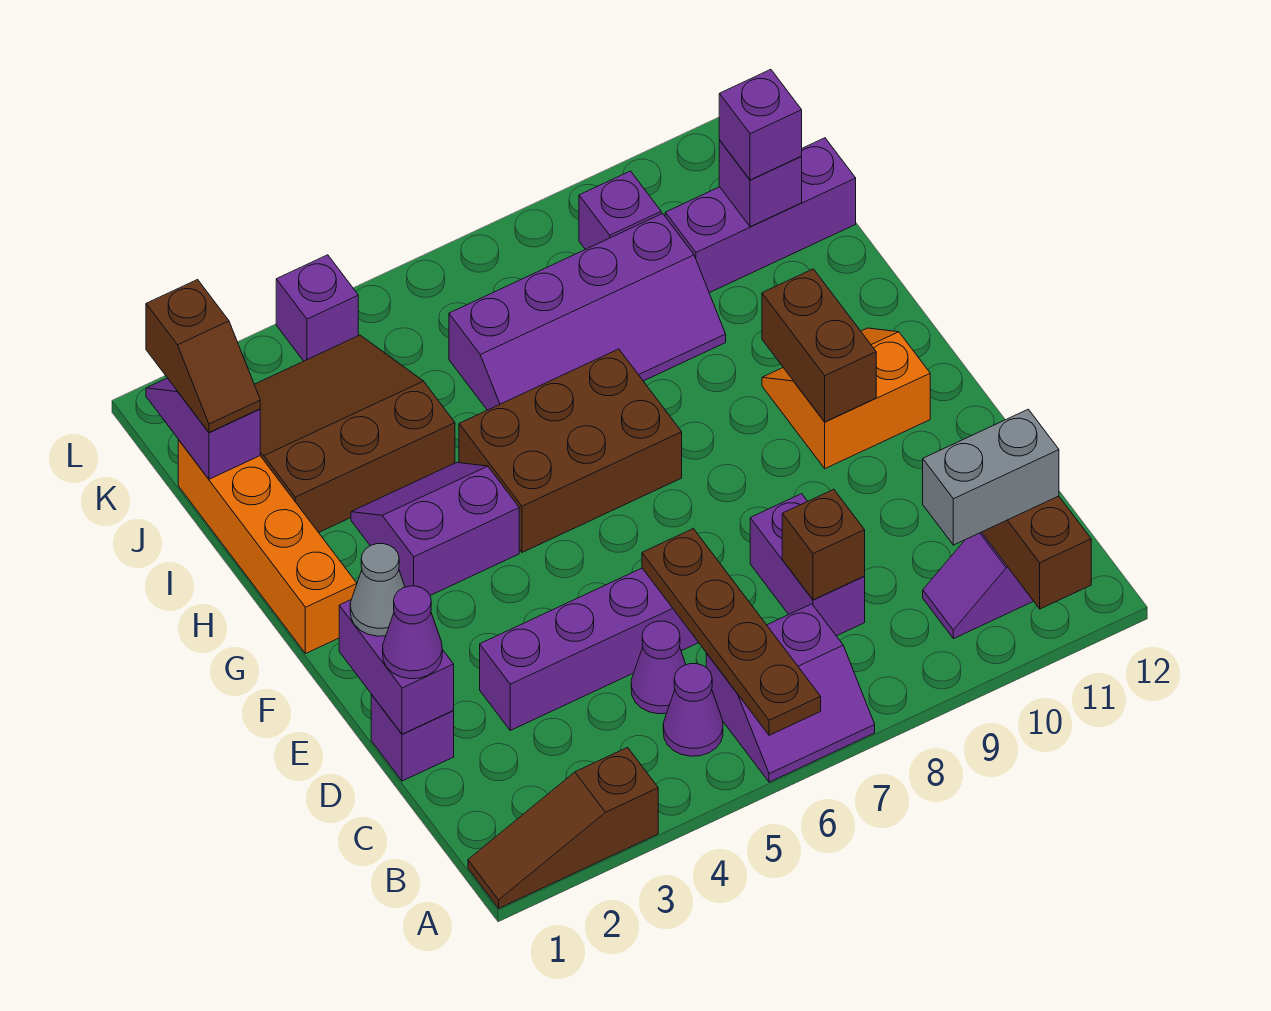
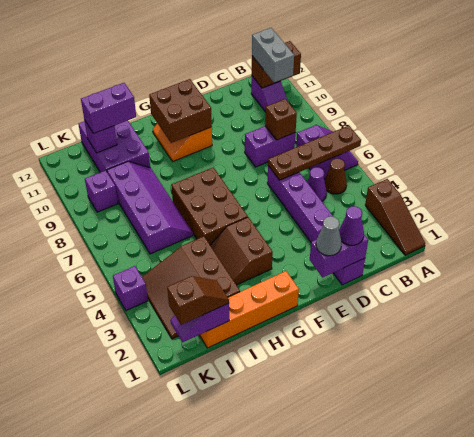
purple cone B5 level 1 -> brown cone B5 level 1
brown brick F10:G10 level 2 -> brown brick F10:G11 level 2
purple slope G3:H4 level 1 top G -> brown slope G3:H4 level 1 top G
purple brick J10:J12 level 1 -> purple brick I10:J12 level 1
purple brick J11 level 3 -> purple brick I11:J11 level 3

